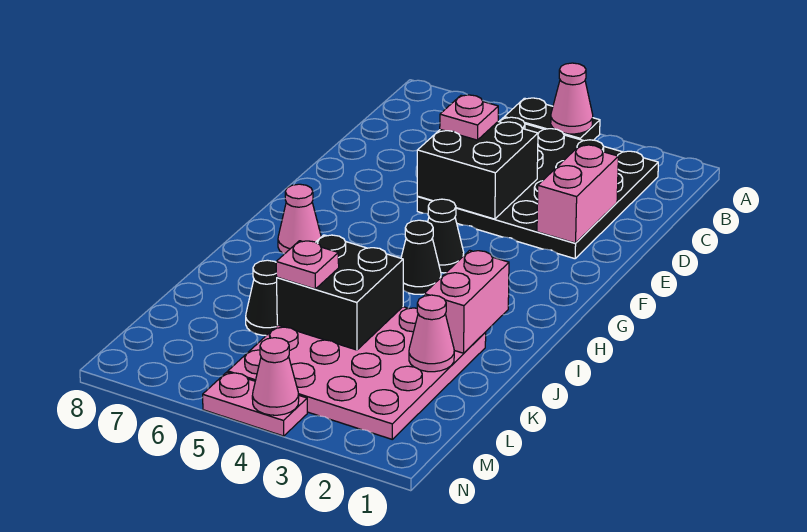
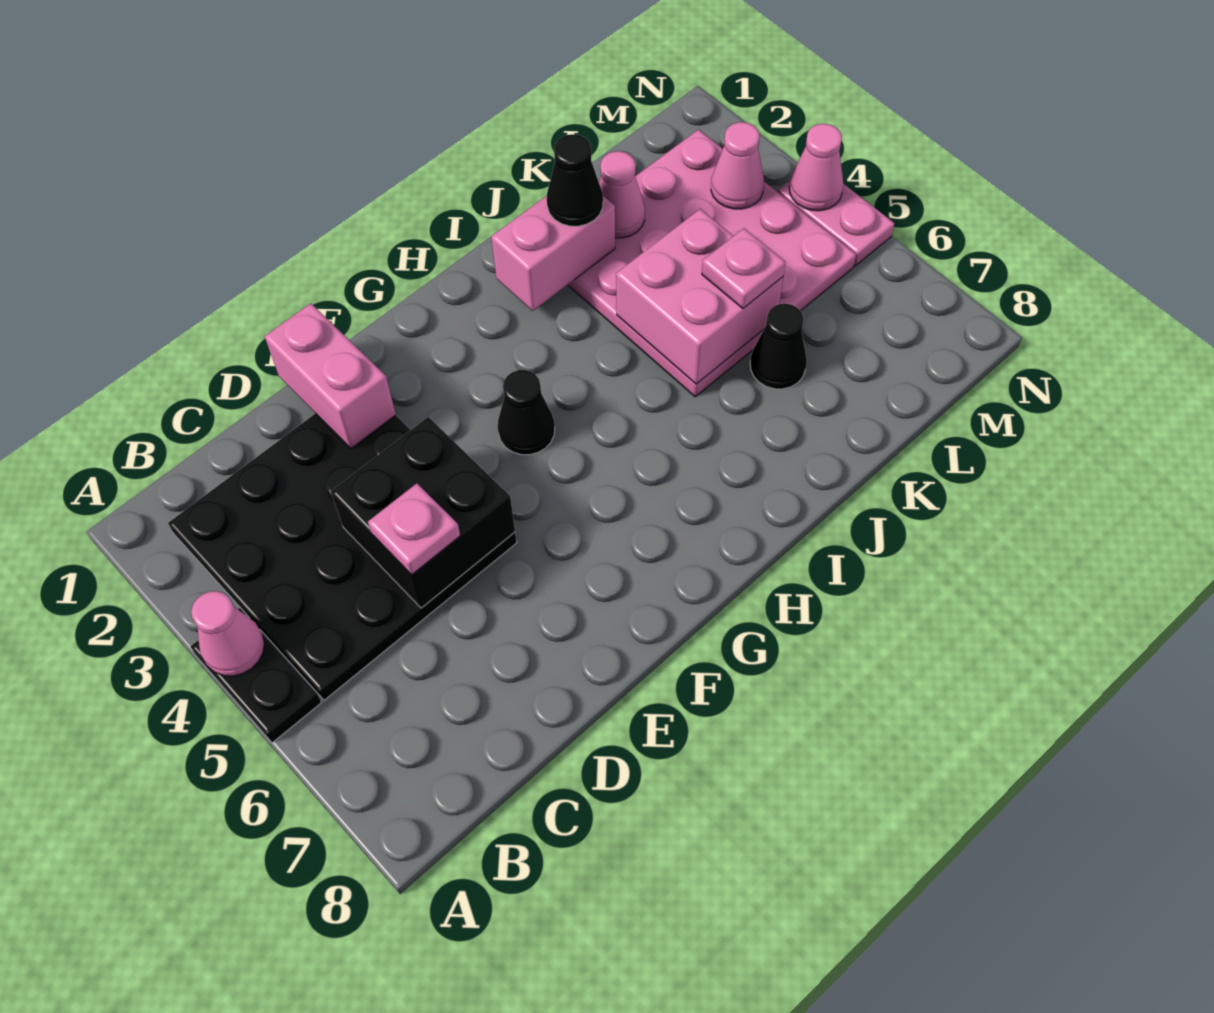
pink brick D2:E2 level 2 -> pink brick E1:E2 level 2
black cone H4 level 1 -> black cone J2 level 3
pink cone H7 level 1 -> pink cone M3 level 2
black brick J4:K5 level 2 -> pink brick J4:K5 level 2

